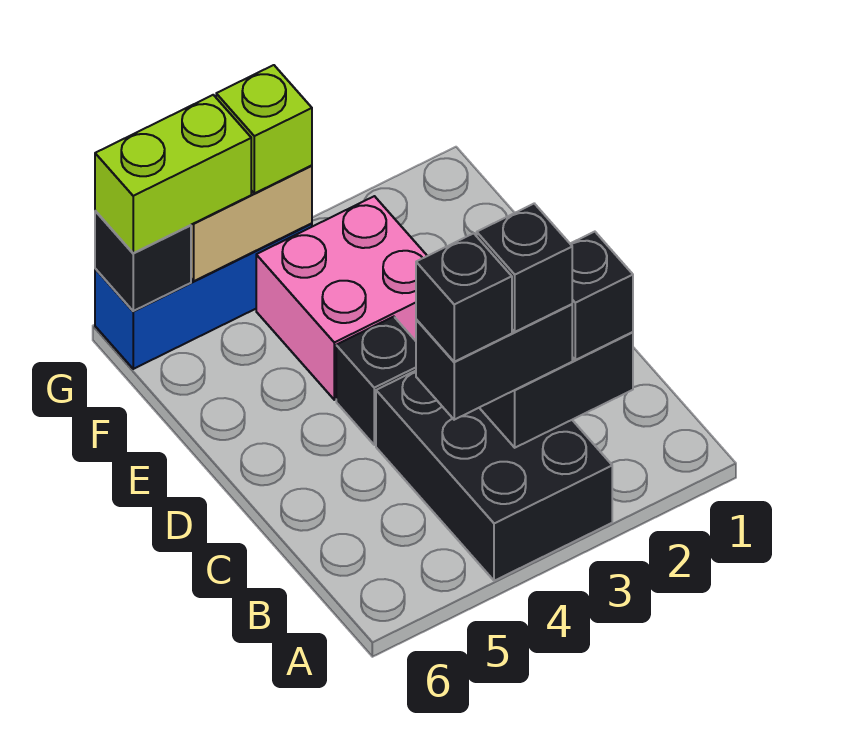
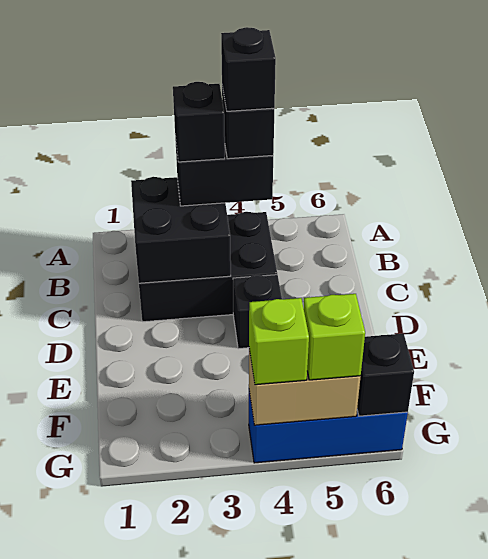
black brick A3:C4 level 1 -> black brick B2:C4 level 1
black brick B2 level 3 -> black brick B4 level 5
pink brick E3:F4 level 1 -> none
lime brick G5:G6 level 3 -> lime brick G5 level 3

